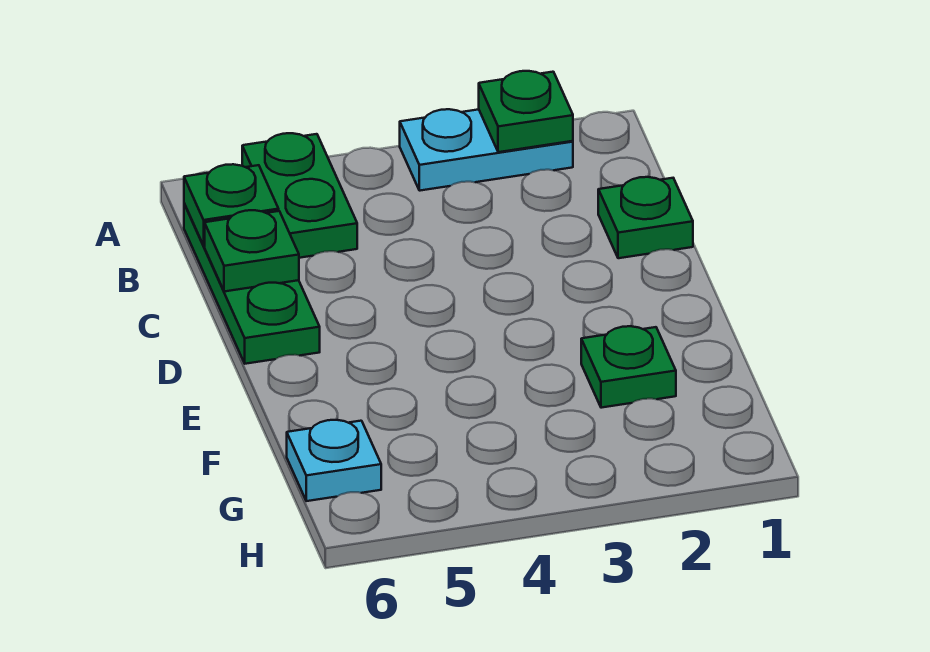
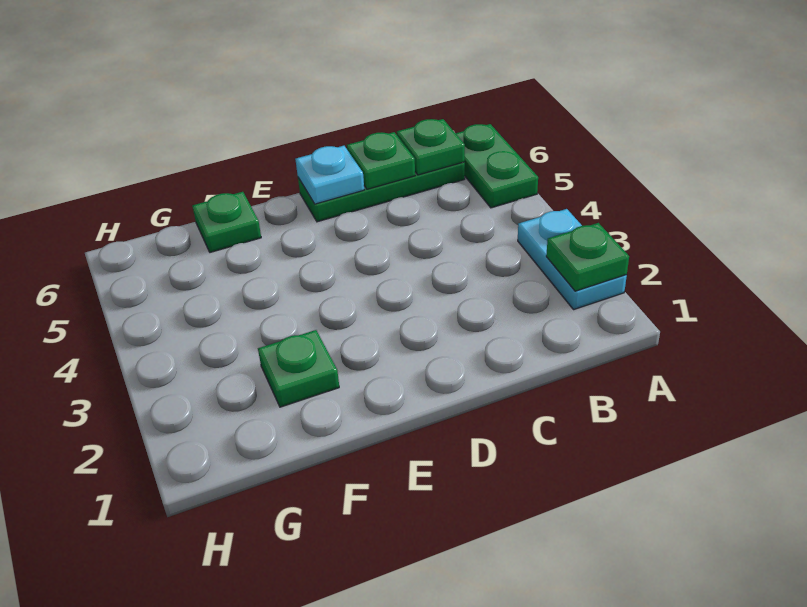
green plate A5:B5 level 1 -> green plate A5:A6 level 1
green plate C1 level 1 -> green plate F6 level 1
cyan plate G6 level 1 -> cyan plate D6 level 2

